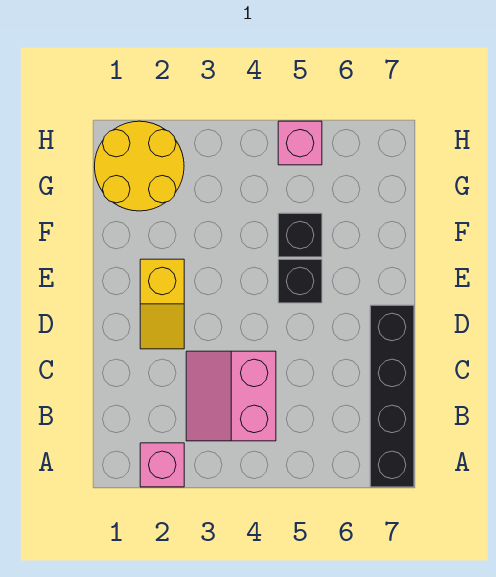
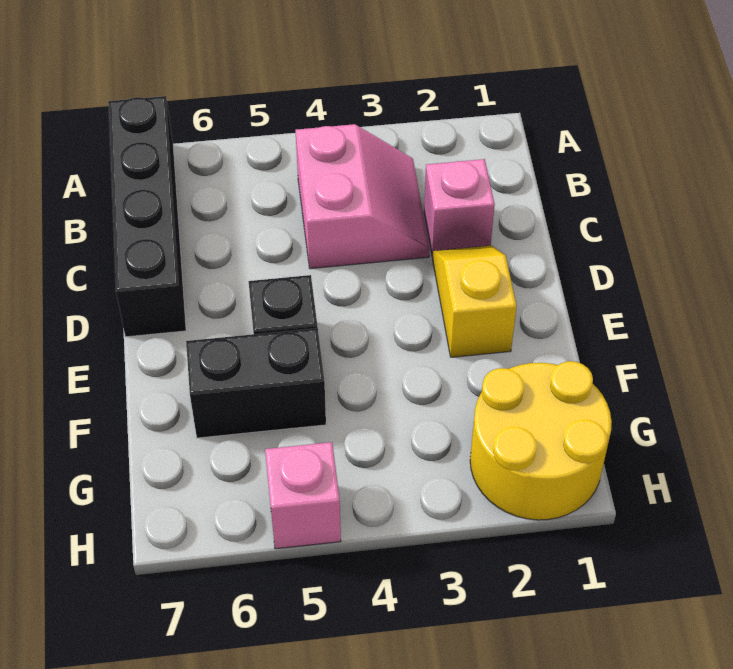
pink brick A2 level 1 -> pink brick C2 level 1
black brick F5 level 1 -> black brick F5:F6 level 1

